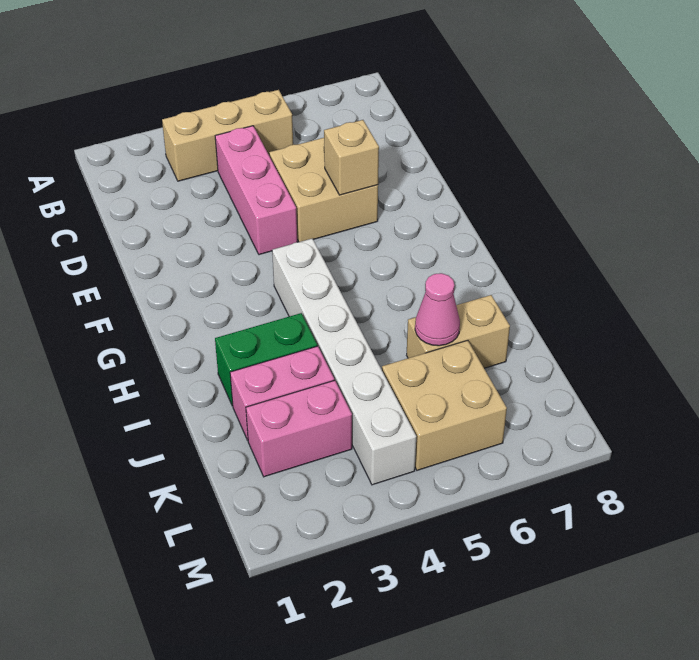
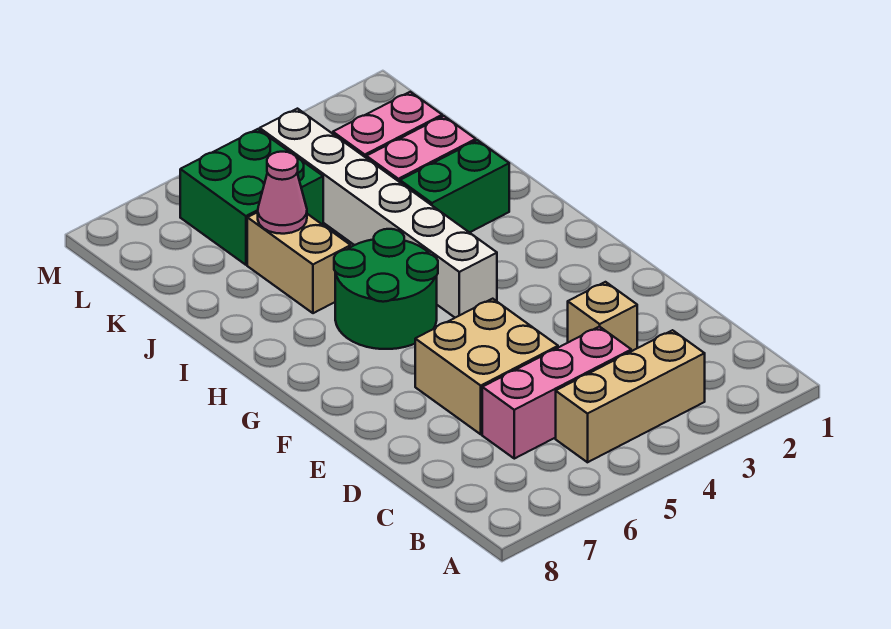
pink brick C4:E4 level 1 -> pink brick C4:C6 level 1
tan brick E6 level 2 -> tan brick D3 level 1
none -> green round brick G5:H6 level 1
tan brick J6:J7 level 1 -> tan brick I6:J6 level 1
tan brick K5:L6 level 1 -> green brick K5:L6 level 1

